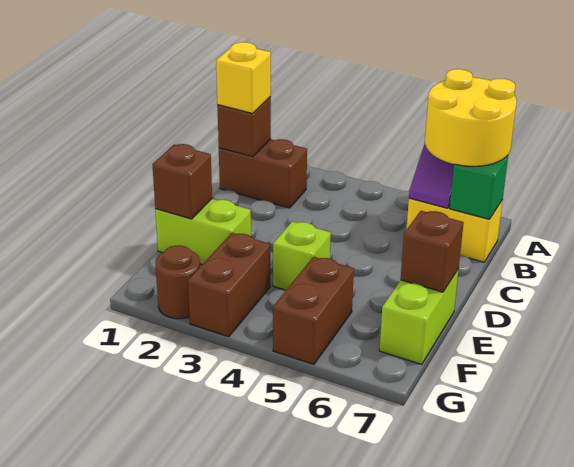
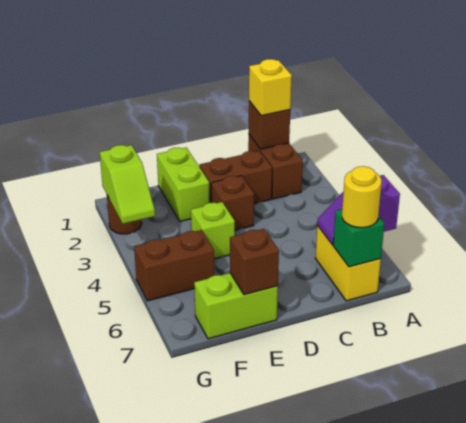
yellow round brick A6:B7 level 3 -> yellow round brick B7 level 3
brown brick E1 level 2 -> brown brick D3 level 1
brown brick F3:G3 level 1 -> brown brick C2:D2 level 1
none -> lime slope G2:G3 level 2 top 2

